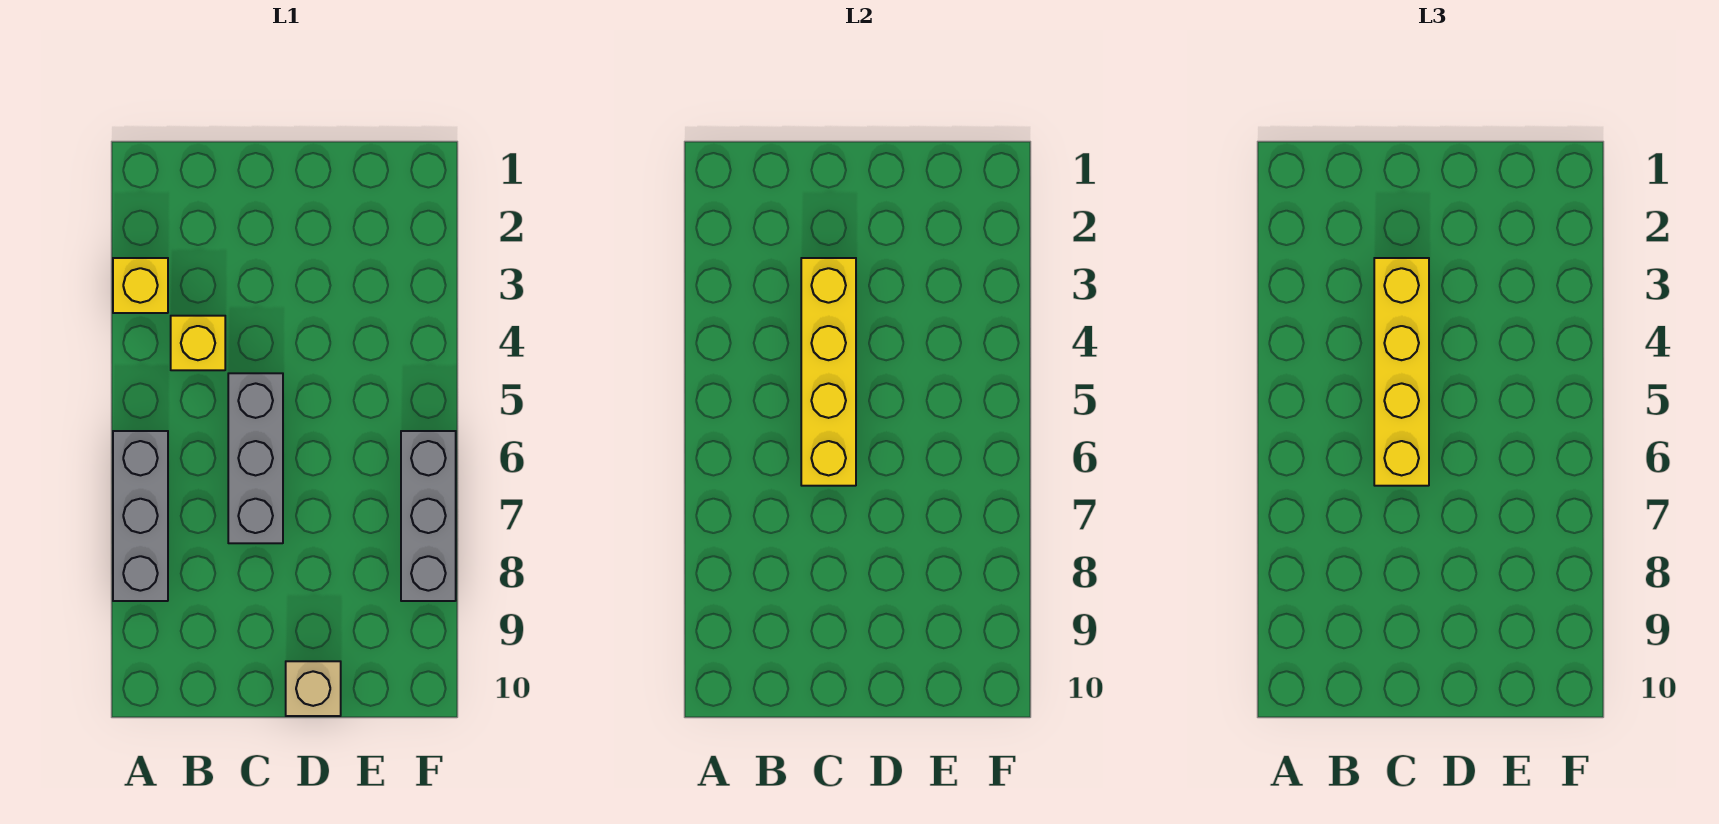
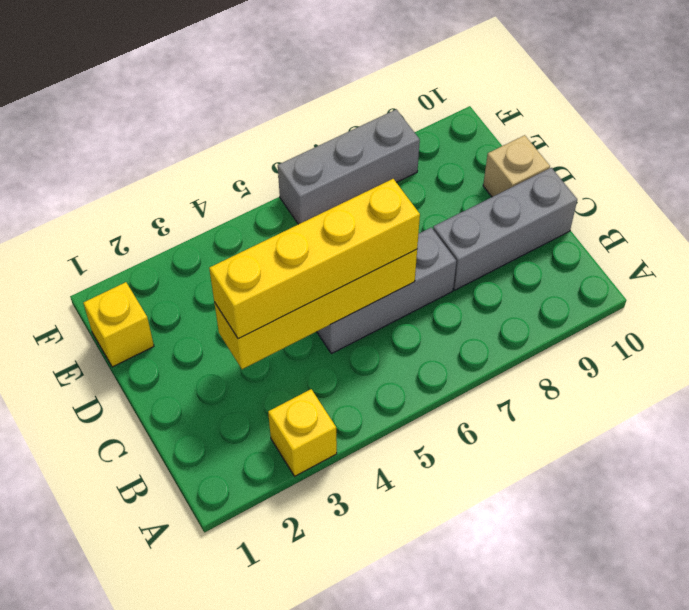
grey brick A6:A8 level 1 -> grey brick C8:C10 level 1
yellow brick B4 level 1 -> yellow brick E1 level 1

